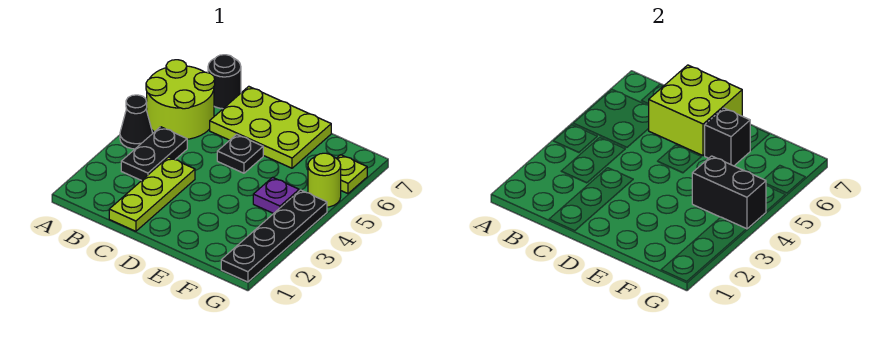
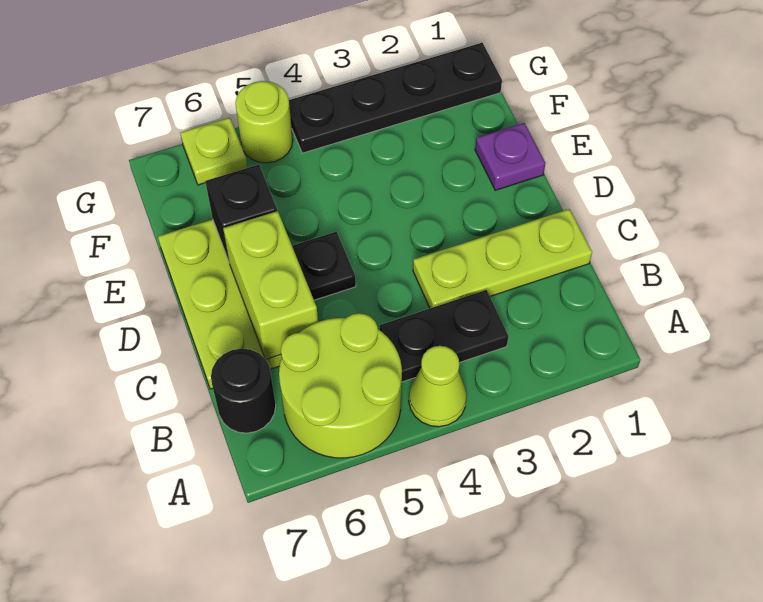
black cone A4 level 1 -> lime cone A4 level 1
lime brick C6:D7 level 2 -> lime brick C6:D6 level 2
purple plate F4 level 1 -> purple plate E1 level 1
black brick F4:G4 level 2 -> none

